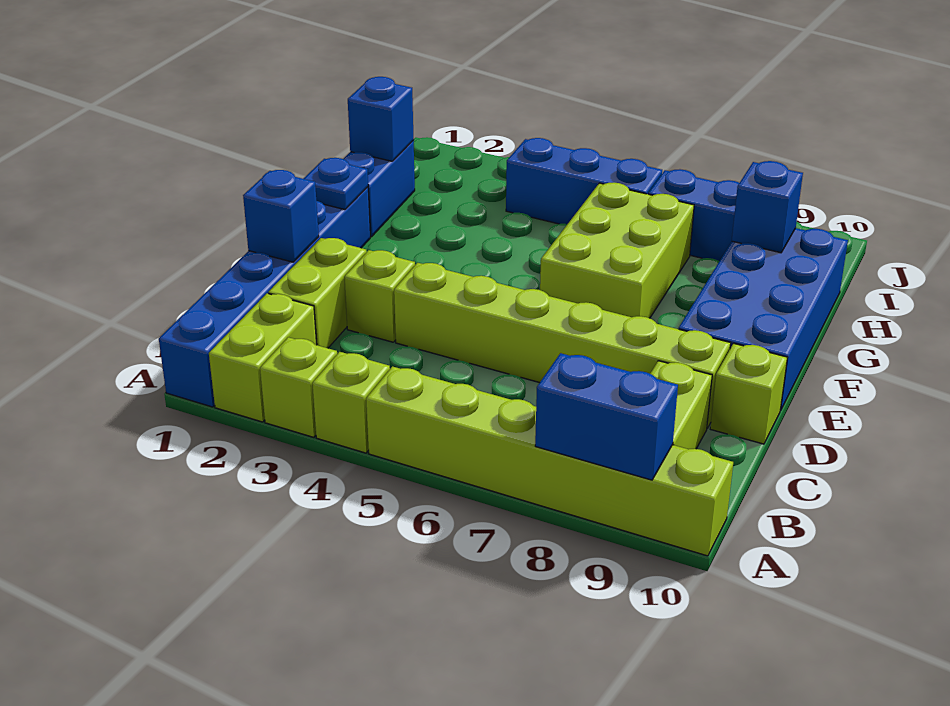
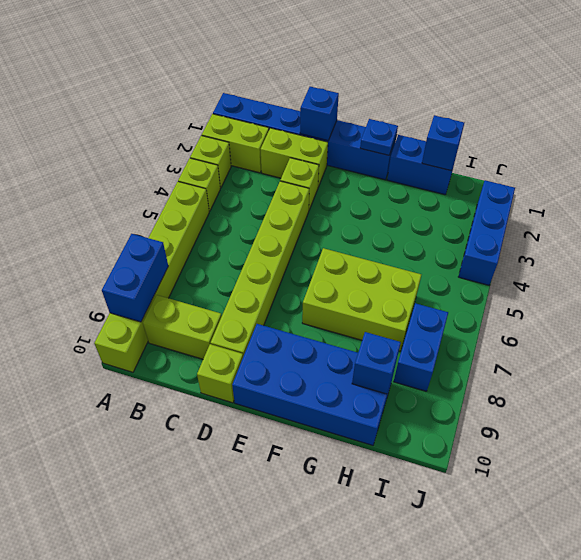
blue brick I4:I6 level 1 -> blue brick J2:J4 level 1

